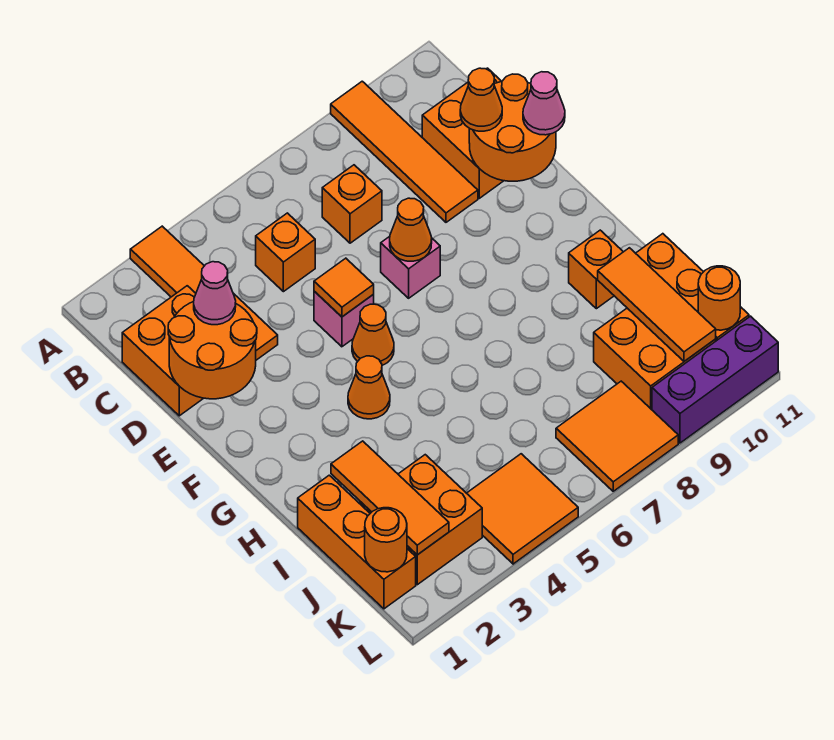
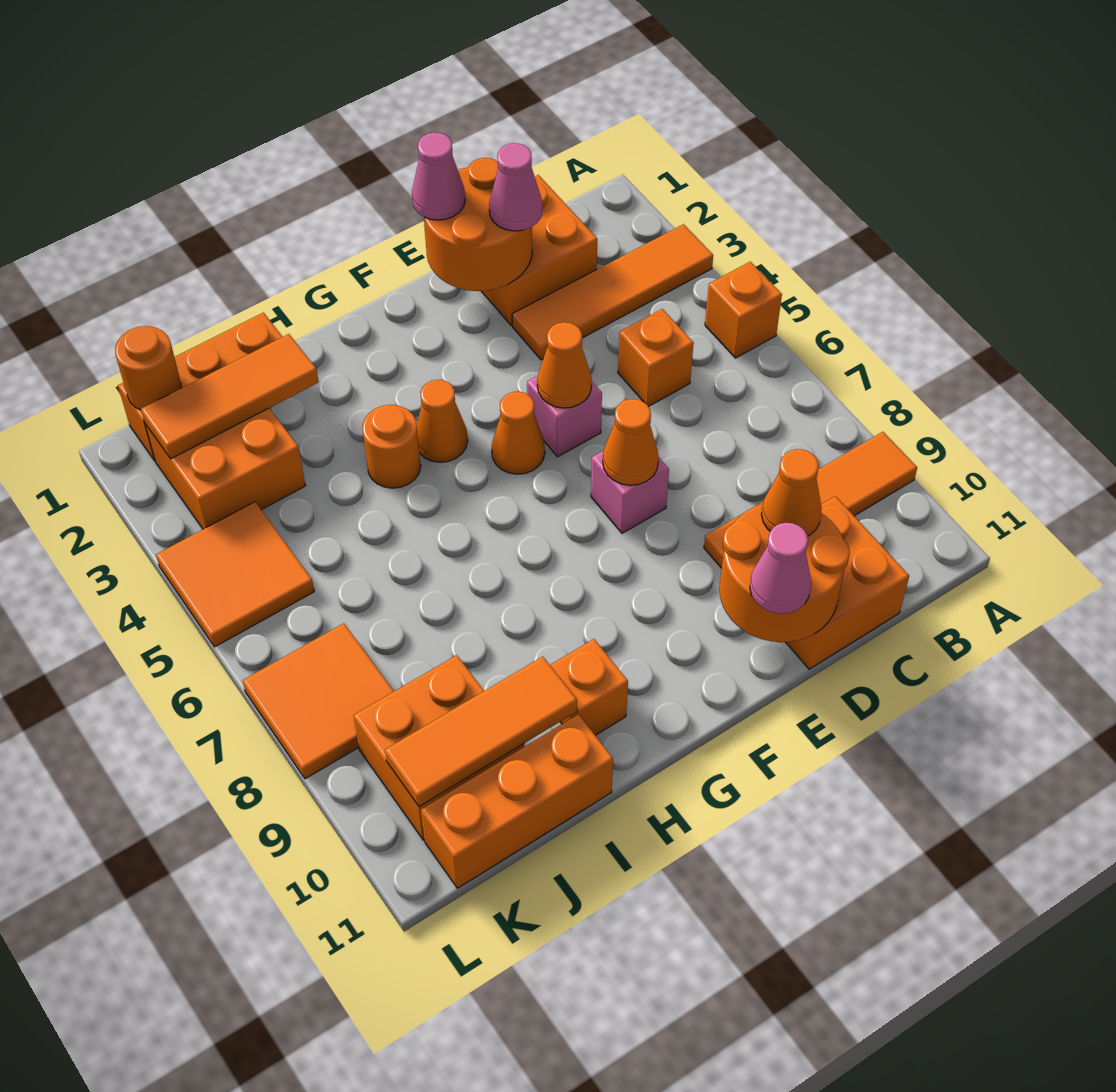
orange brick C7 level 1 -> orange brick A5 level 1
none -> pink cone E1 level 3
orange tile E5 level 2 -> orange cone E5 level 2
orange round brick K11 level 2 -> orange round brick H4 level 1
purple brick L9:L11 level 1 -> none

